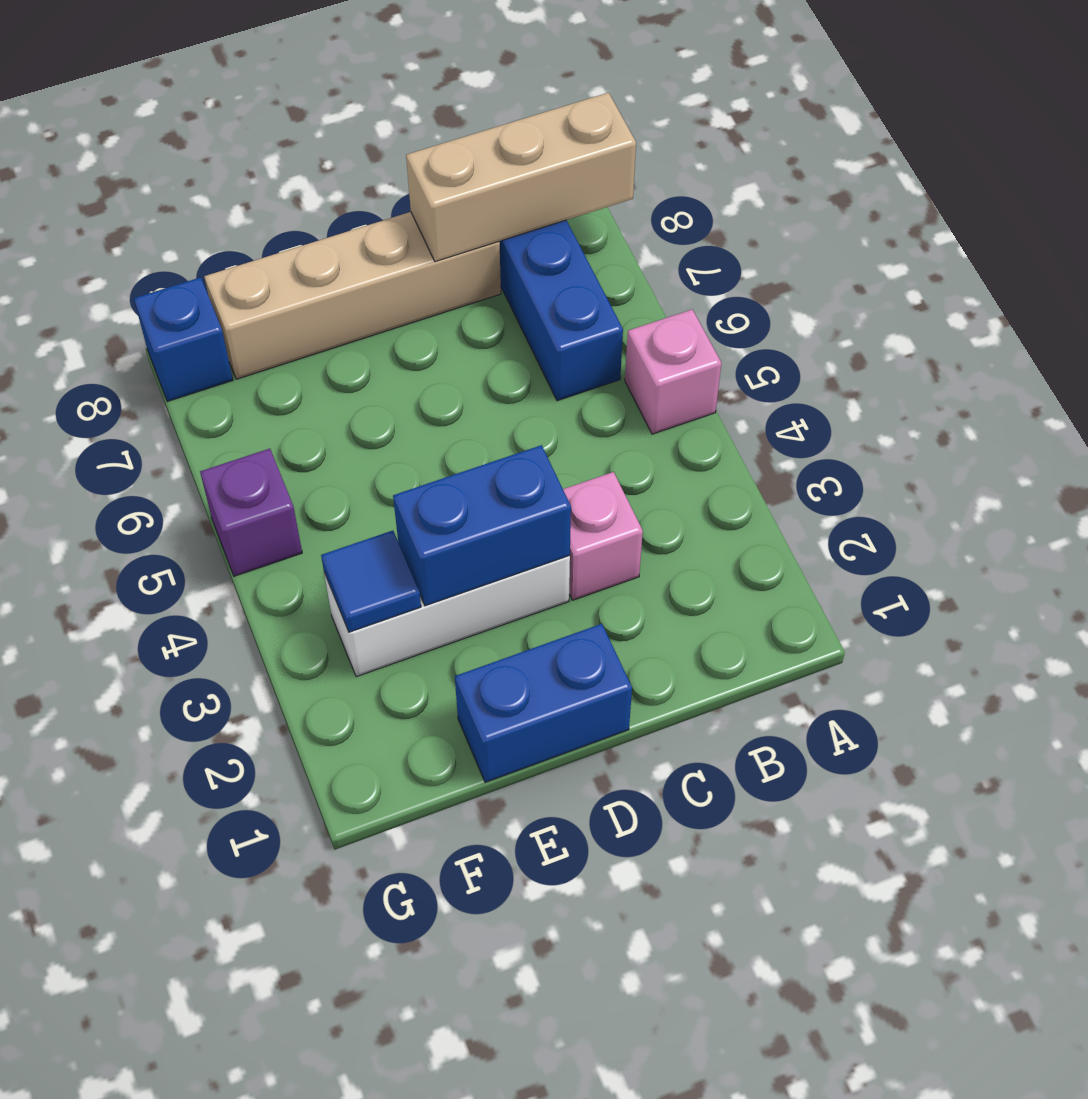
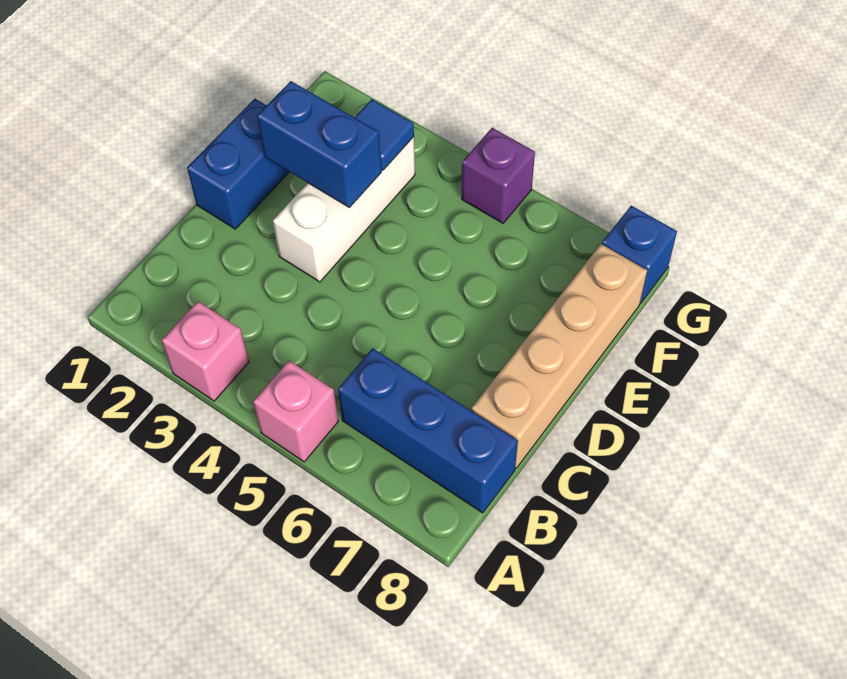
tan brick A8:C8 level 2 -> none
pink brick C3 level 1 -> pink brick A3 level 1
blue brick D3:E3 level 2 -> blue brick E2:E3 level 2

